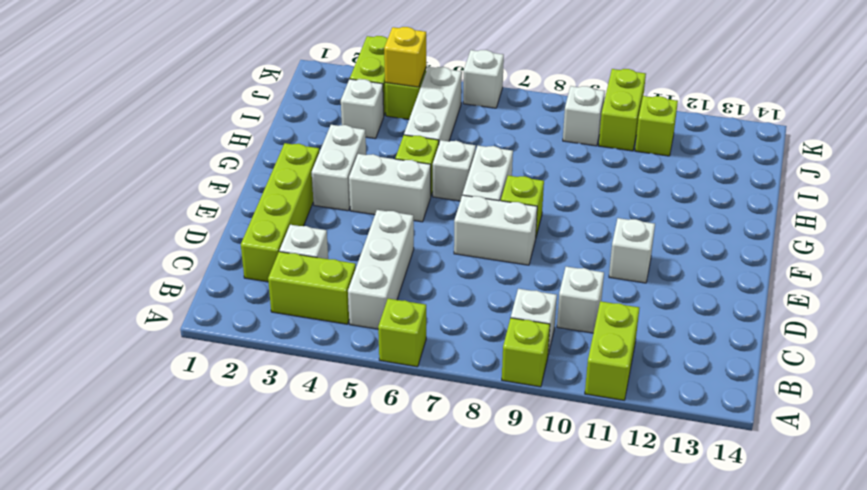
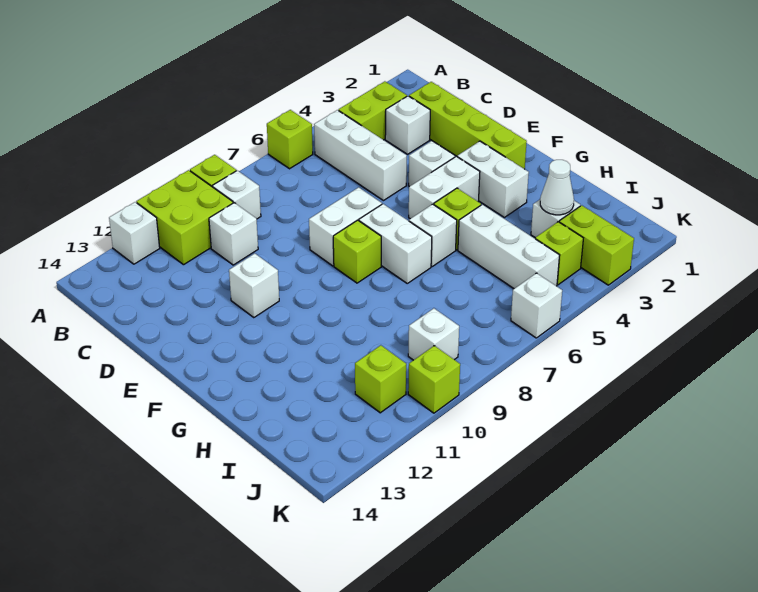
lime brick A11:B11 level 1 -> lime brick A10:B11 level 1
none -> white brick A12 level 1
none -> white brick E4 level 1
none -> white cone I3 level 2
yellow brick J4 level 2 -> none
lime brick J10:K10 level 1 -> lime brick K10 level 1

